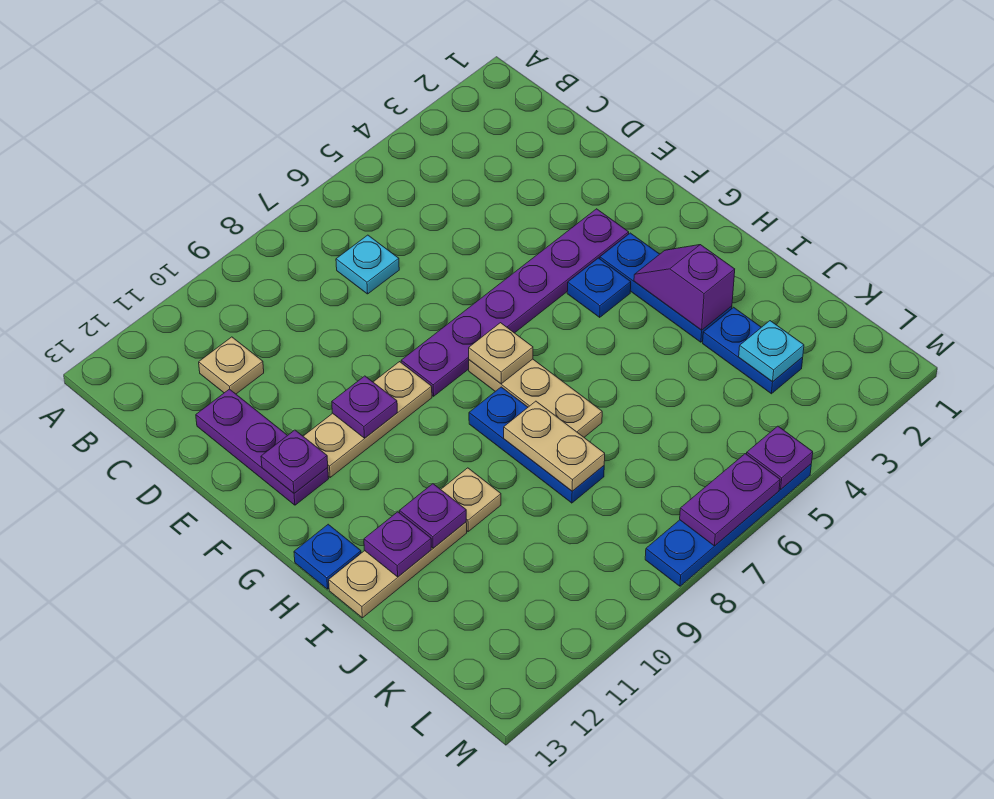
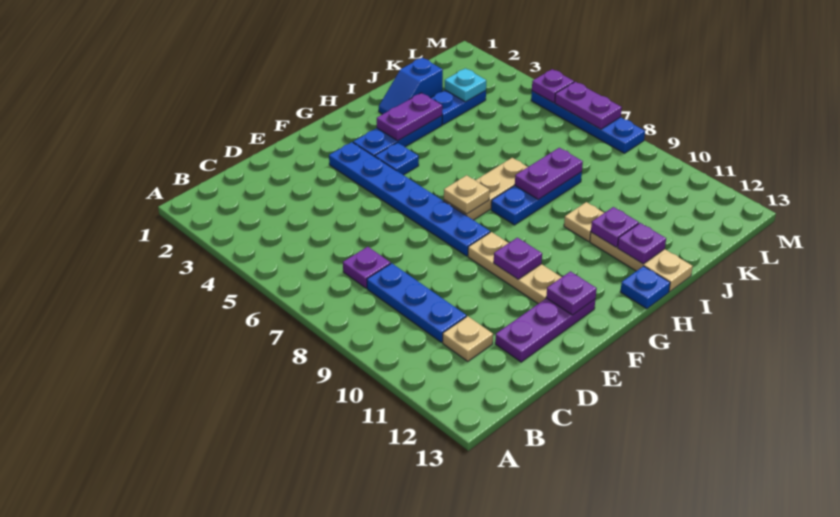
cyan plate C7 level 1 -> purple plate C7 level 1
none -> blue plate C8:C10 level 1
purple plate F3:F8 level 1 -> blue plate F3:F8 level 1
purple slope H3:I3 level 2 top I -> purple plate H3:I3 level 2
none -> blue slope I2:J2 level 1 top J
tan plate I8:J8 level 2 -> purple plate I8:J8 level 2

